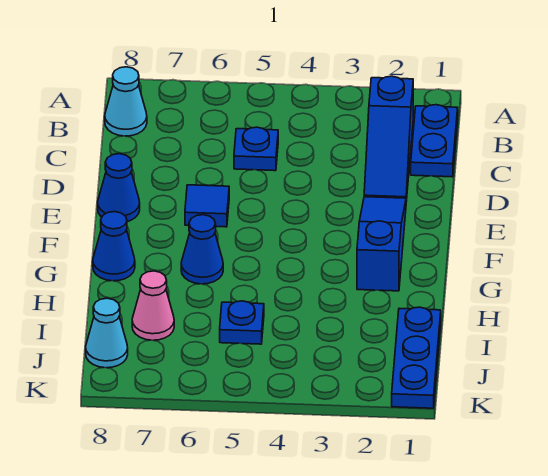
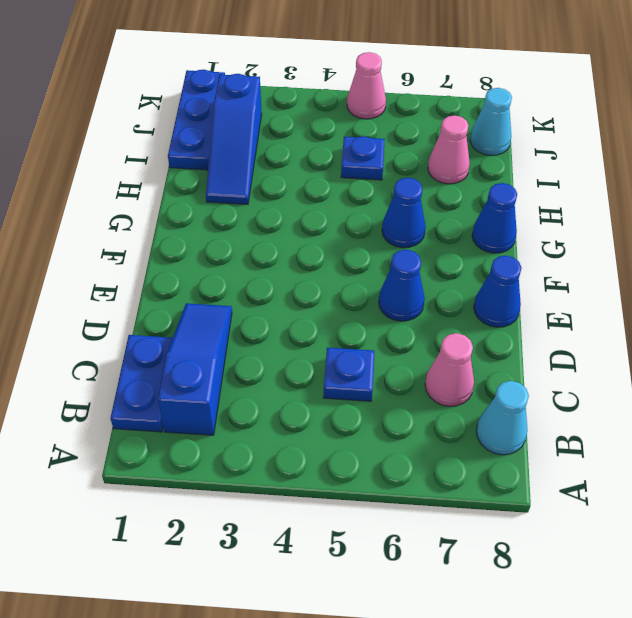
none -> pink cone C7 level 1
blue slope E2:G2 level 1 top G -> blue slope H2:J2 level 1 top J
blue tile E6 level 1 -> blue cone E6 level 1
none -> pink cone K5 level 1

